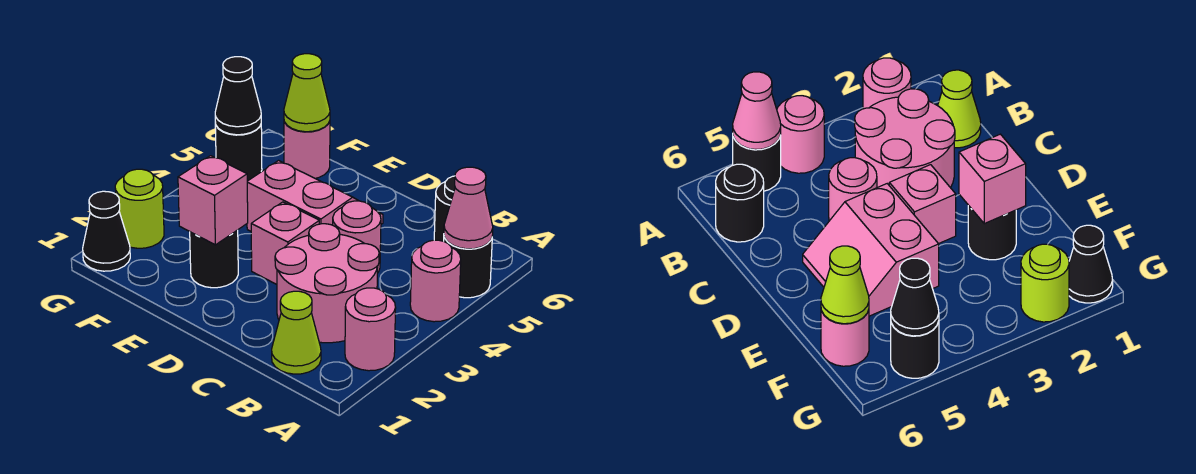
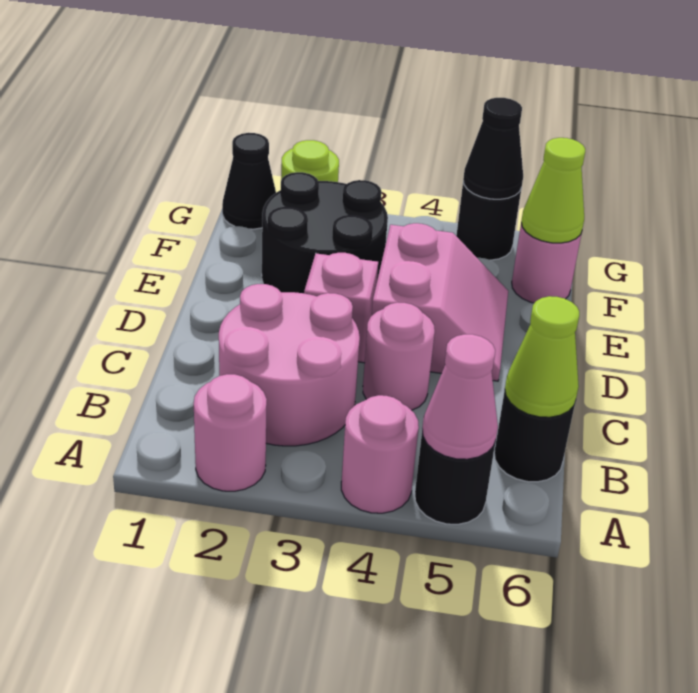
lime cone B1 level 1 -> lime cone B6 level 2
black round brick E2 level 1 -> black round brick E2:F3 level 1
pink brick E2 level 2 -> none

